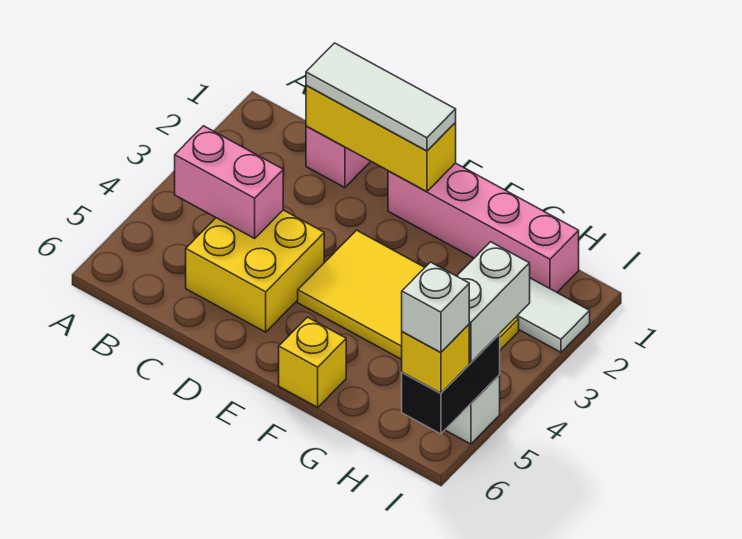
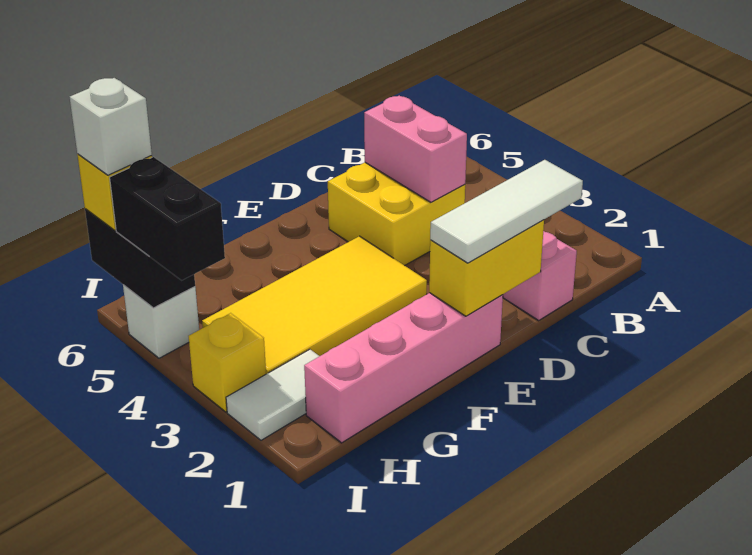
pink brick B4:C4 level 2 -> pink brick C4:C5 level 2
yellow brick C1:E1 level 2 -> yellow brick D1:E1 level 2
yellow brick F6 level 1 -> yellow brick I3 level 1
white brick I4:I5 level 3 -> black brick I4:I5 level 3

